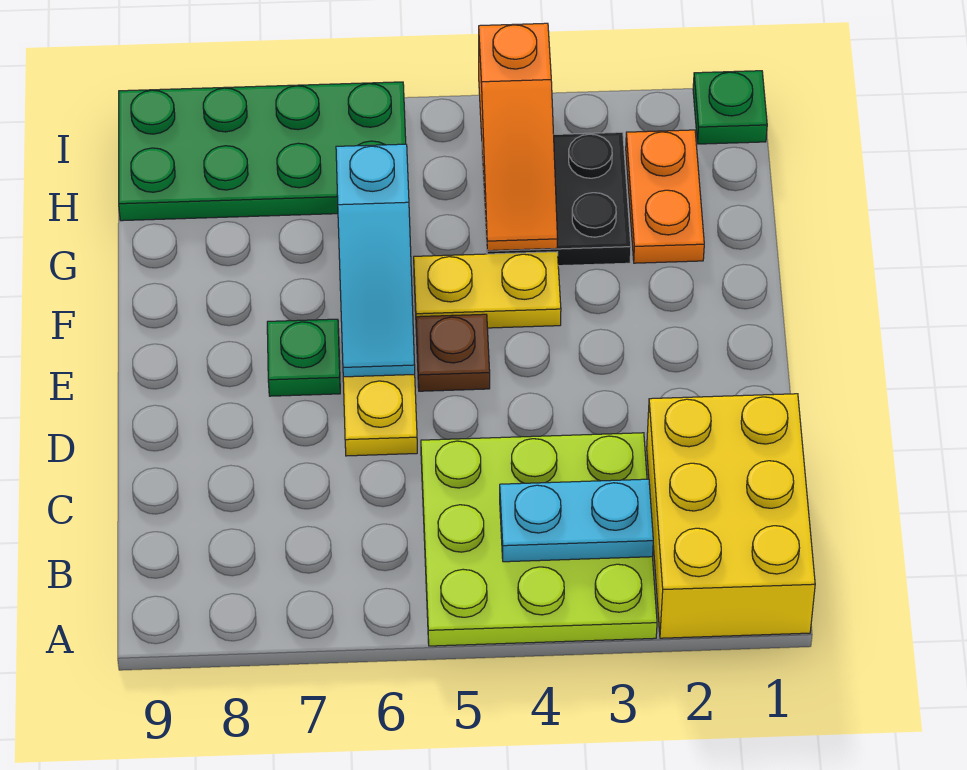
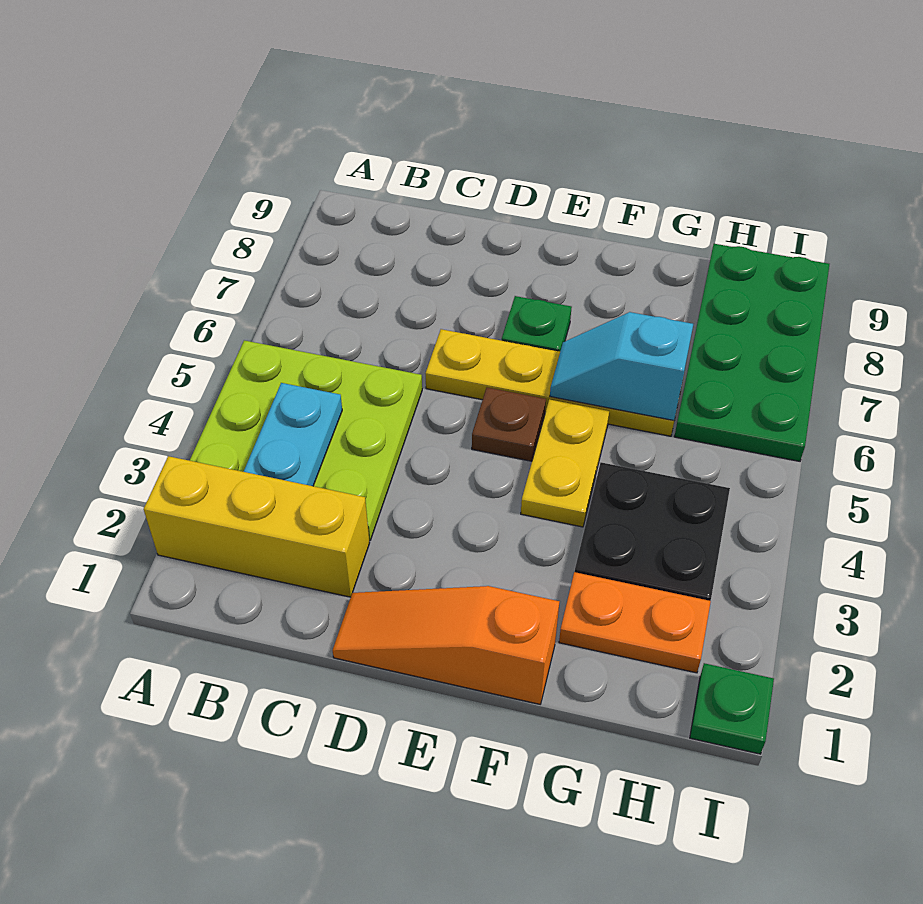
yellow brick A1:C2 level 1 -> yellow brick A2:C2 level 1
cyan slope E6:G6 level 2 top G -> cyan slope F6:G6 level 2 top G
orange slope G4:I4 level 2 top I -> orange slope D1:F1 level 1 top F

